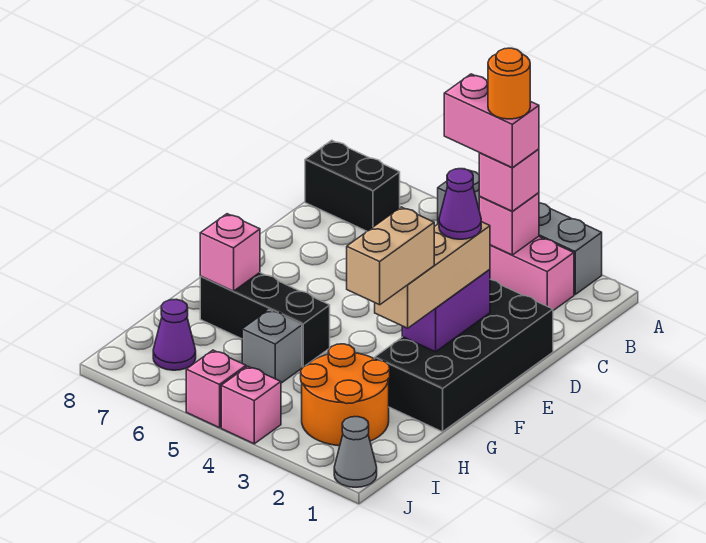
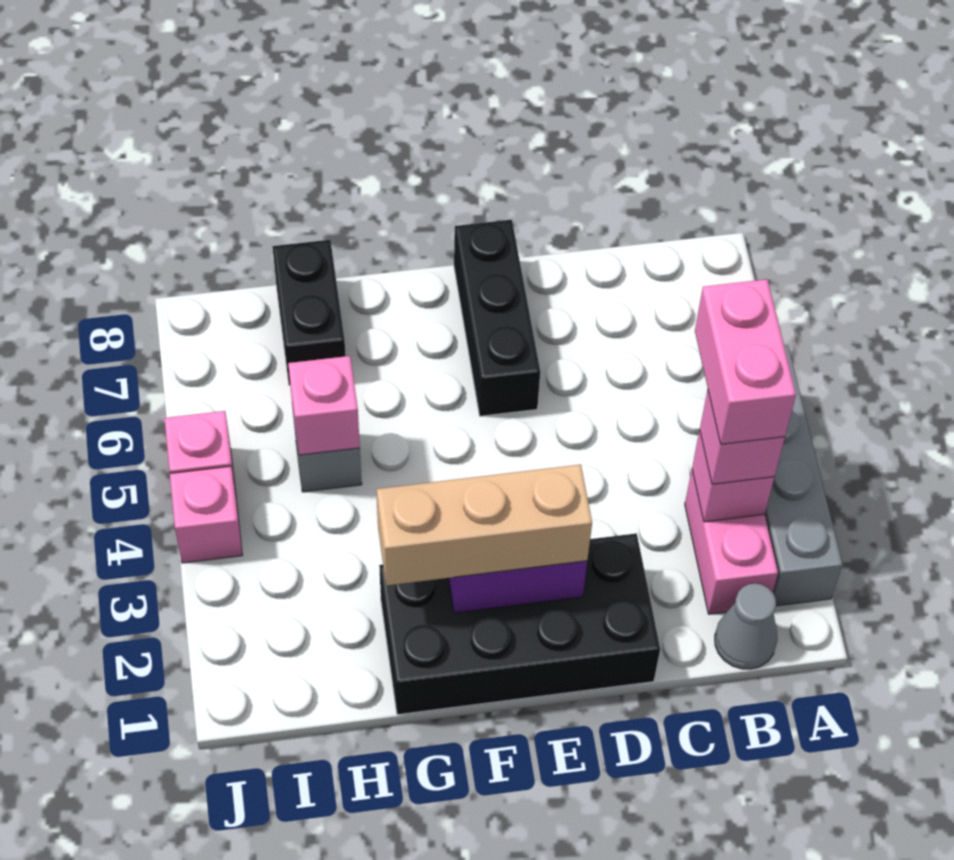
orange round brick B3 level 5 -> none
black brick B7:B8 level 1 -> black brick H7:H8 level 1
purple cone E2 level 4 -> none
tan brick G2:H2 level 4 -> none
black brick G5:G7 level 1 -> black brick E6:E8 level 1
pink brick G7 level 2 -> pink brick H5 level 2
orange round brick H2:I3 level 1 -> none
purple cone I7 level 1 -> none
grey cone J1 level 1 -> grey cone B1 level 1

